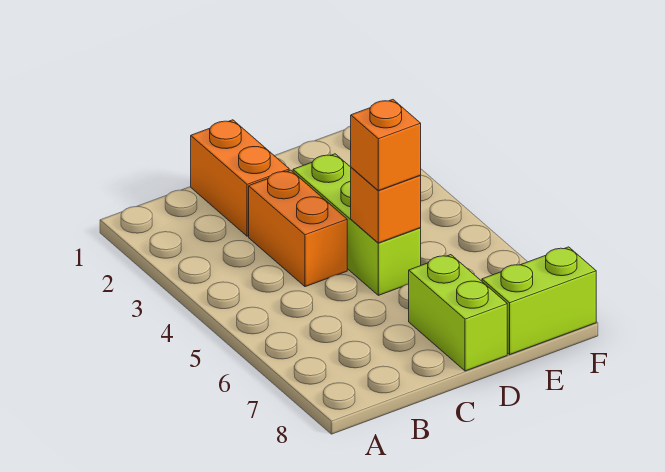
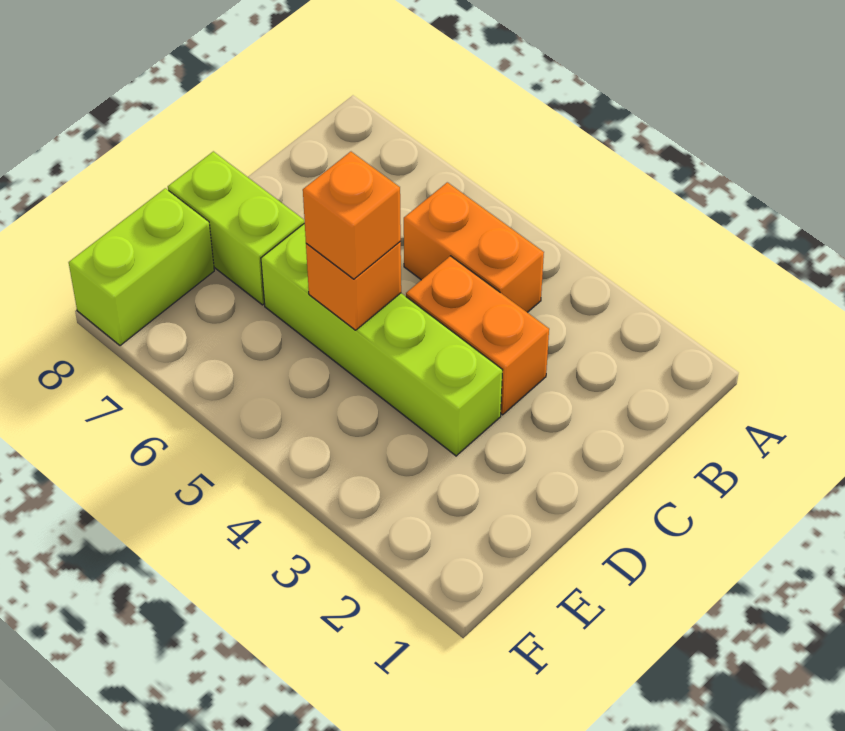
orange brick C1:C2 level 1 -> orange brick B4:B5 level 1
lime brick D3:D5 level 1 -> lime brick D3:D6 level 1

